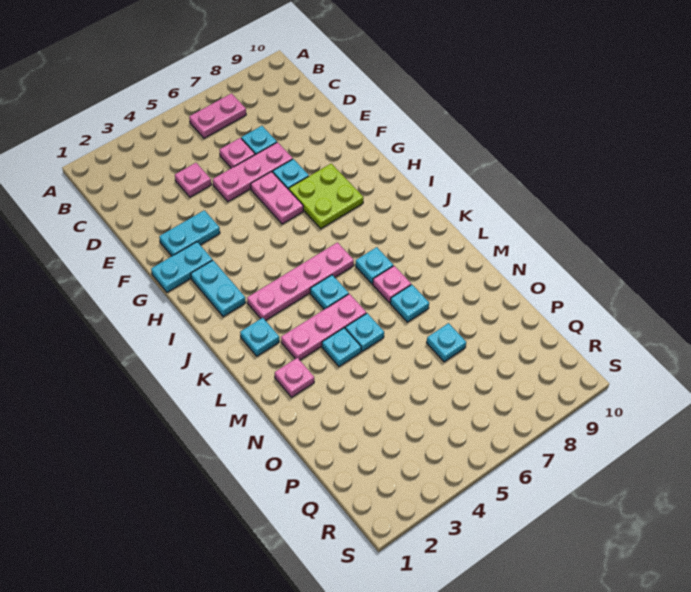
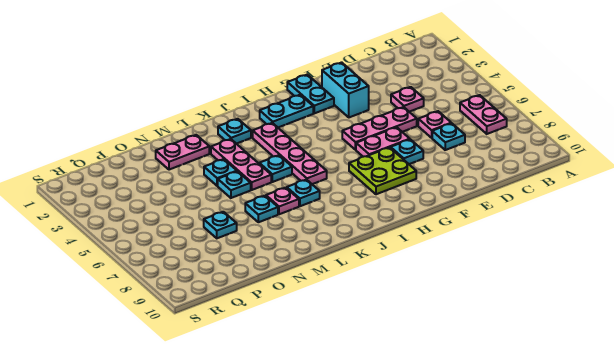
pink plate E5:E7 level 1 -> pink plate E5:G5 level 1
cyan plate F2:F3 level 1 -> cyan brick F2:F3 level 1
pink plate M2 level 1 -> pink plate M2:N2 level 1

